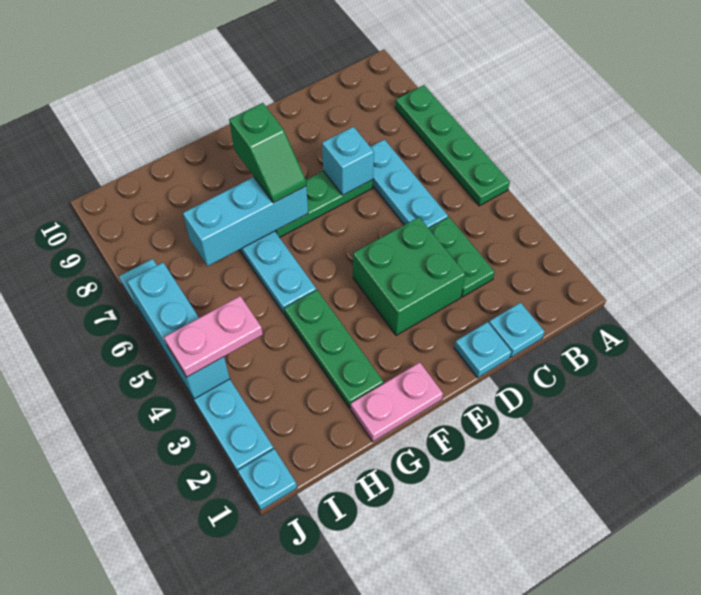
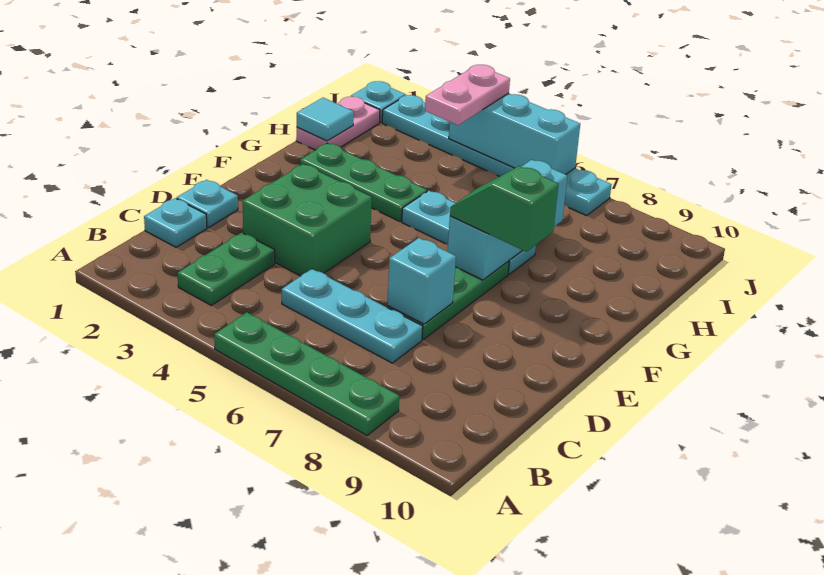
green plate C3:C4 level 1 -> green plate B3:C3 level 1
pink plate F1:G1 level 1 -> pink plate H1:I1 level 1
none -> cyan tile H1 level 2

